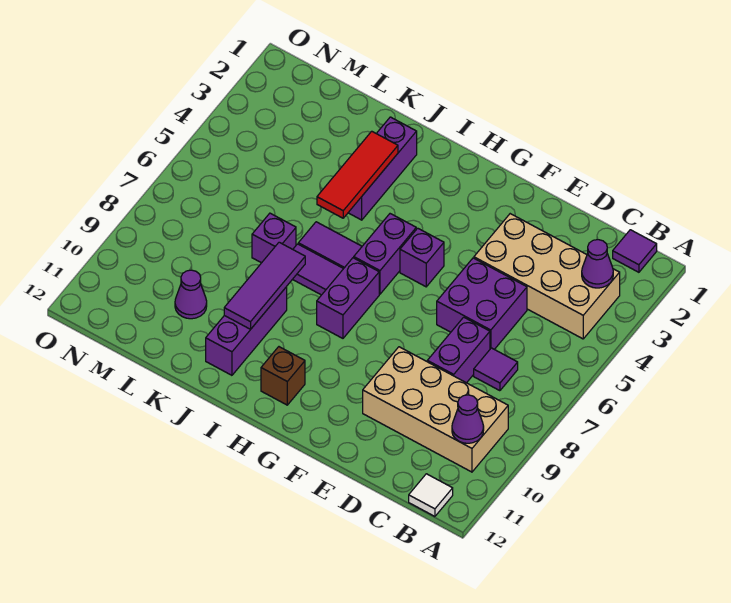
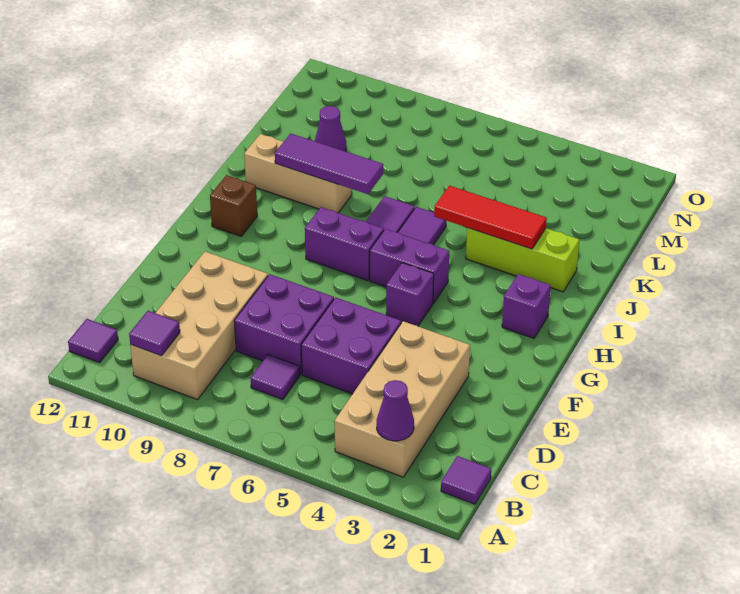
purple cone B10 level 2 -> purple tile B10 level 2
white tile B12 level 1 -> purple tile B12 level 1
purple brick D7:D8 level 1 -> purple brick D7:E8 level 1
purple brick J2:J4 level 1 -> lime brick J2:J4 level 1
purple brick J9:J11 level 1 -> tan brick J9:J11 level 1
purple brick K7 level 1 -> purple brick H2 level 1

